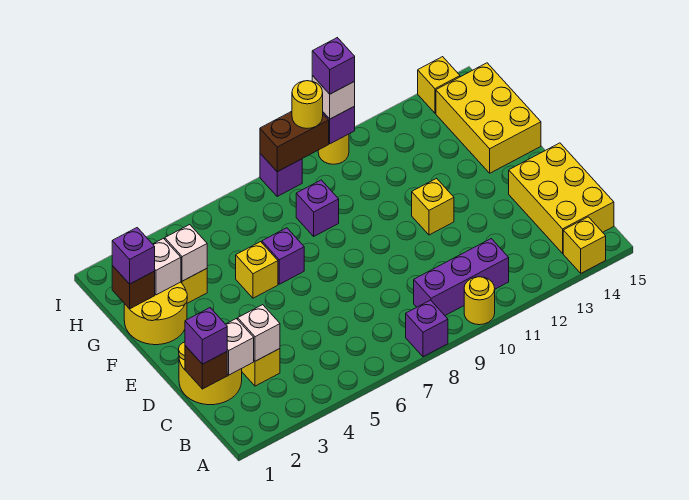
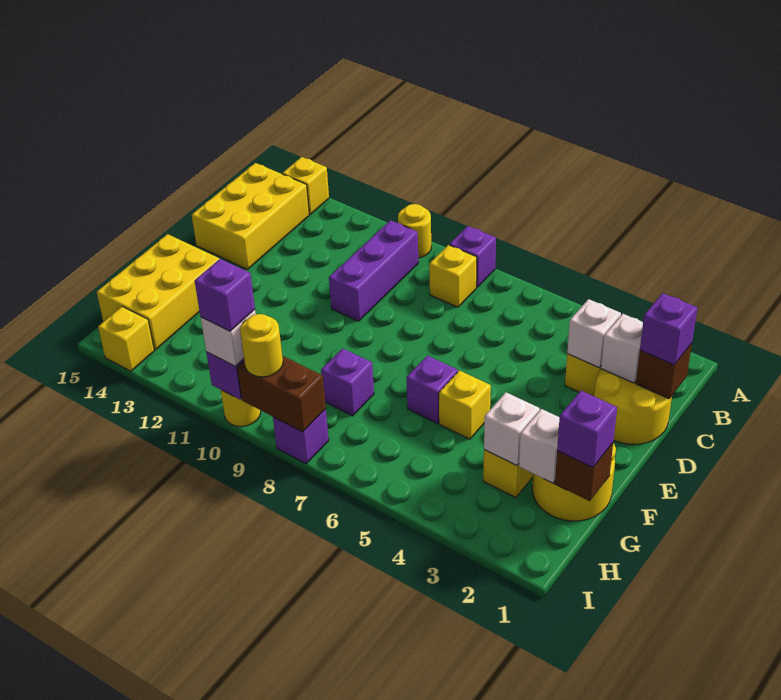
purple brick B9:B11 level 1 -> purple brick B10:D10 level 1
yellow brick E11 level 1 -> yellow brick B8 level 1

